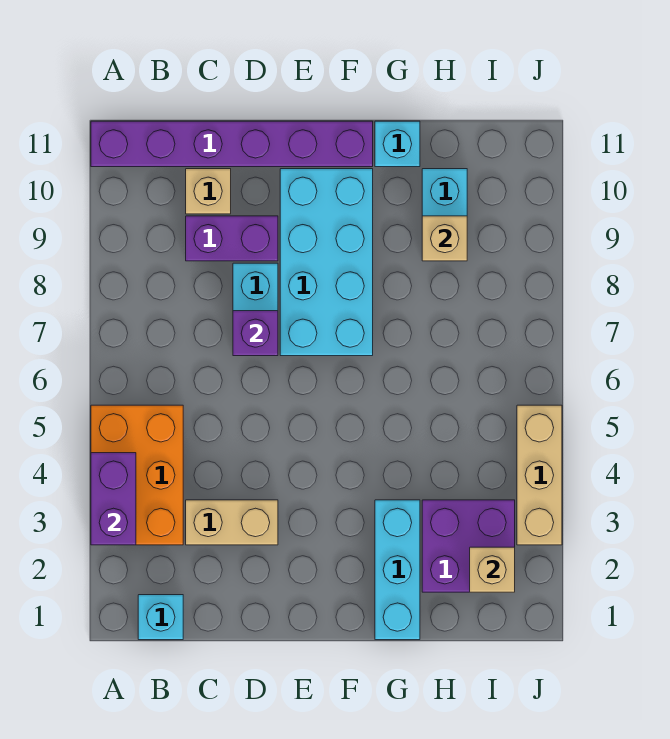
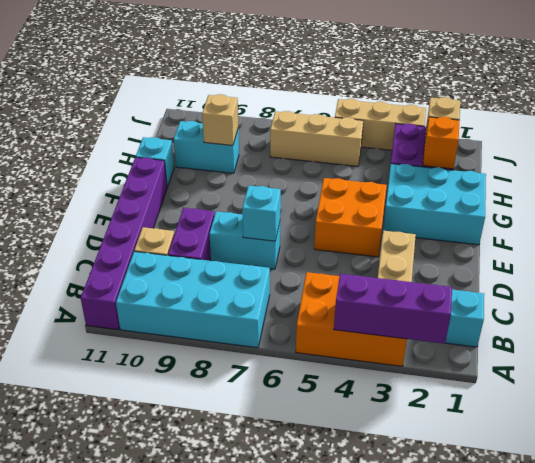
purple brick A3:A4 level 2 -> purple brick A2:A4 level 2
purple brick D7 level 2 -> cyan brick D7 level 2
none -> orange brick E4:F5 level 1
cyan brick E7:F10 level 1 -> cyan brick A7:B10 level 1
cyan brick G1:G3 level 1 -> cyan brick F1:G3 level 1
none -> orange brick H2 level 2
none -> tan brick I5:I7 level 1

